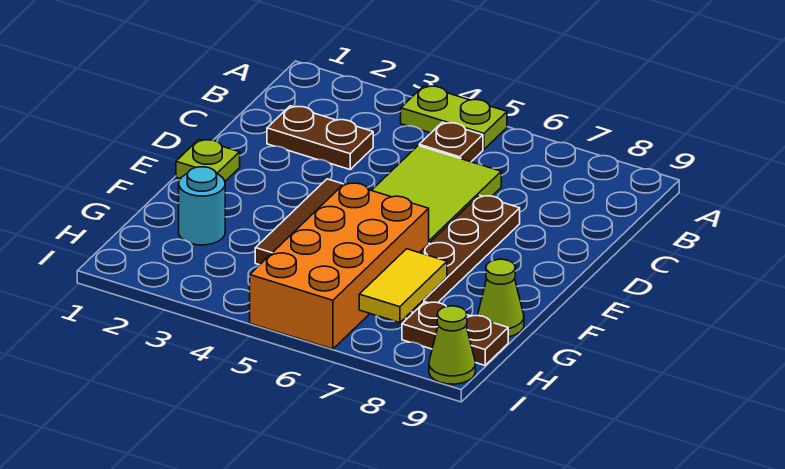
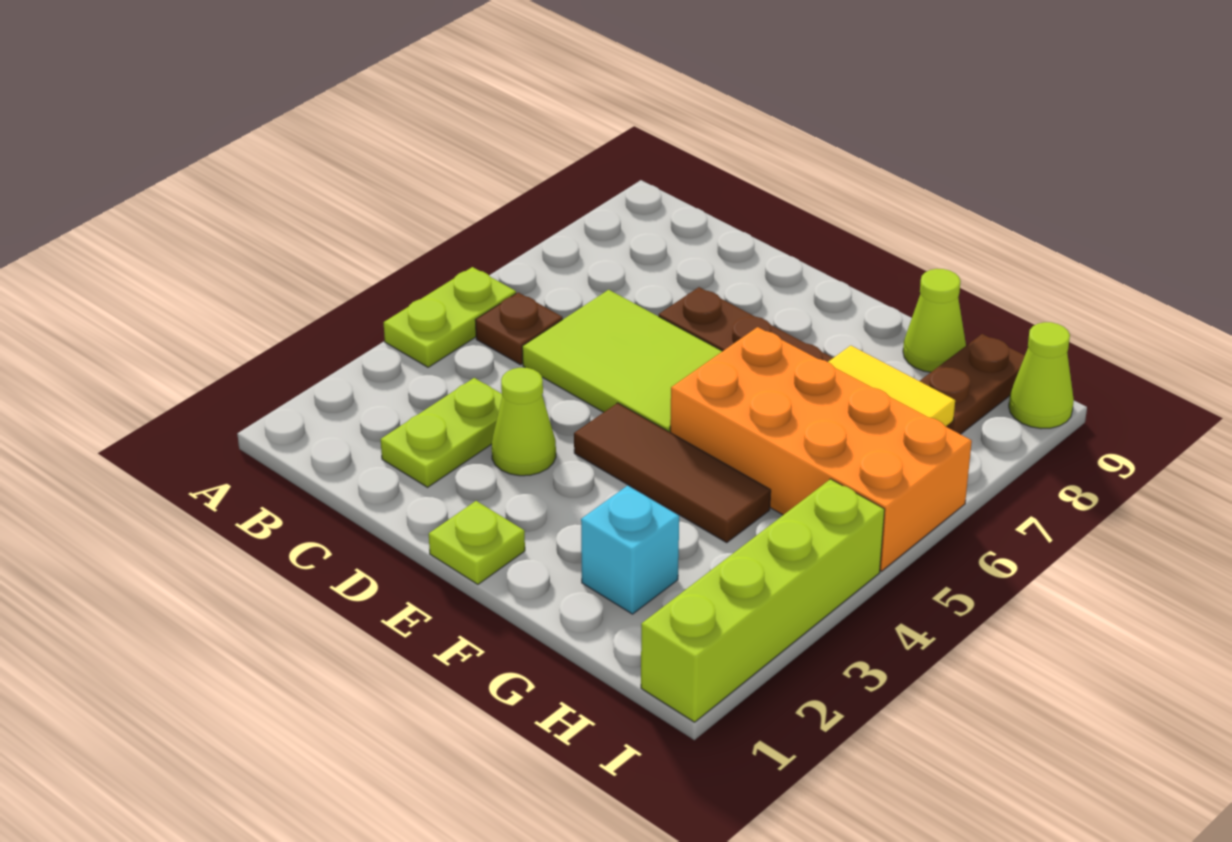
brown plate C2:C3 level 1 -> lime plate C2:C3 level 1
none -> lime cone D3 level 1
cyan round brick G2 level 1 -> cyan brick G2 level 1
none -> lime brick I1:I4 level 1

